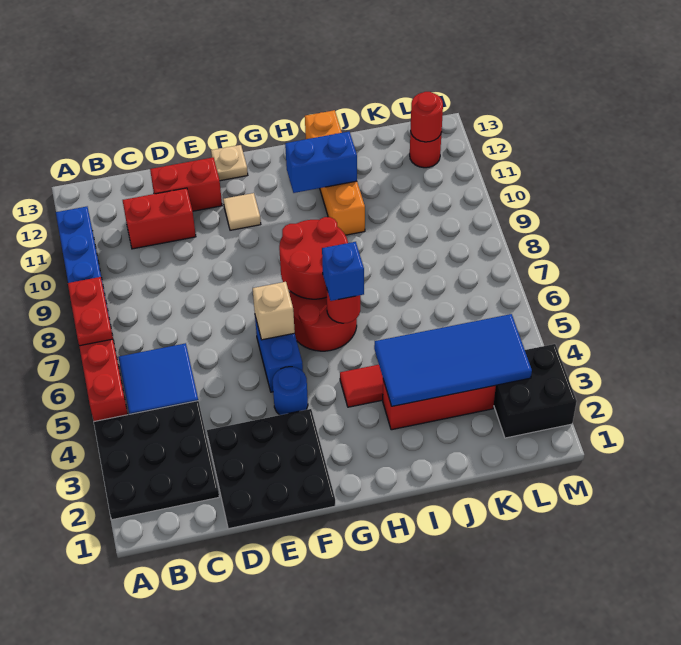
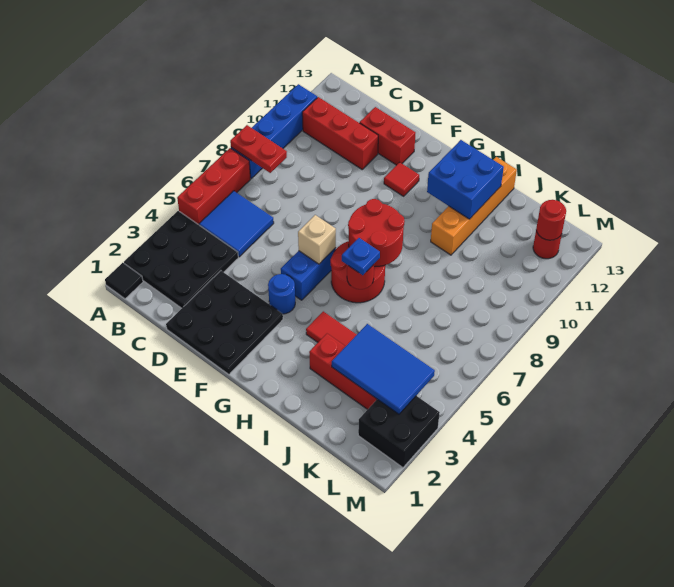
none -> black tile A1 level 1
red plate A7:A8 level 2 -> red plate A8:B8 level 2
red brick C11:D11 level 1 -> red brick B11:D11 level 1
tan tile F11 level 1 -> red tile F11 level 1
tan plate F13 level 1 -> none
blue brick H6 level 3 -> blue plate H6 level 3
blue brick H11:I11 level 2 -> blue brick H11:I12 level 2
blue tile I3:L4 level 2 -> blue tile J3:L4 level 2

